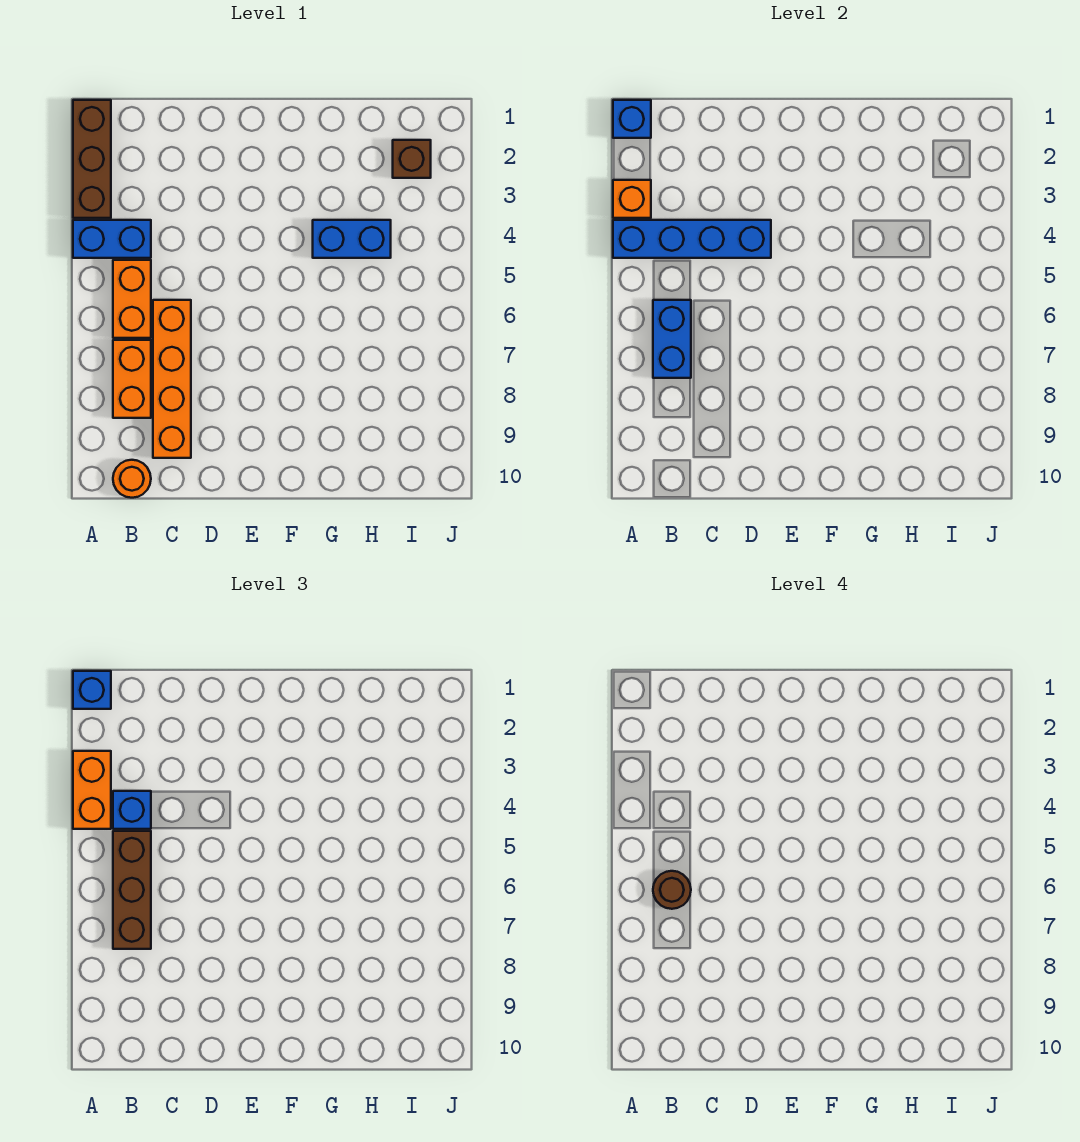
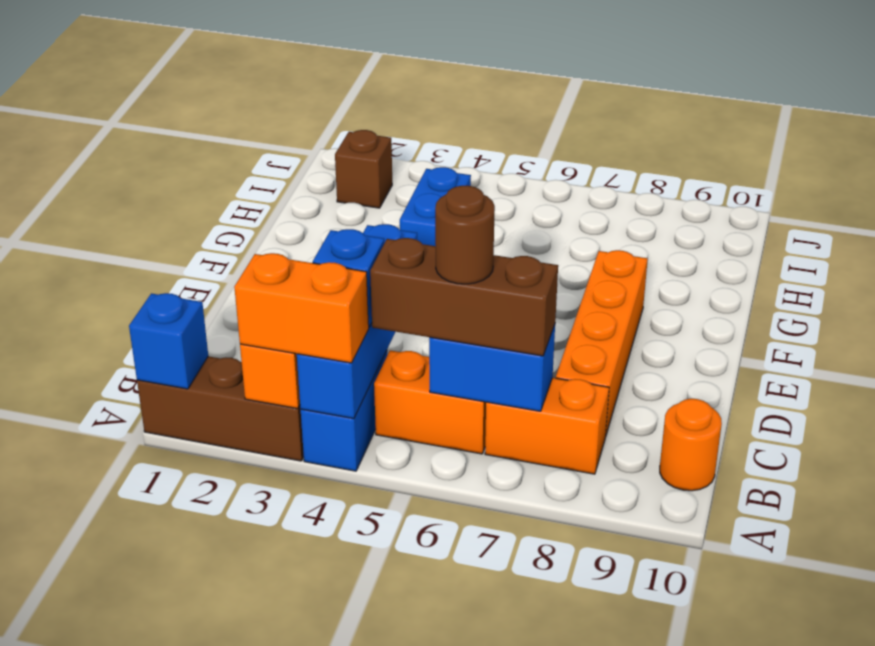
blue brick A1 level 3 -> none
orange brick C6:C9 level 1 -> orange brick C8:F8 level 1

